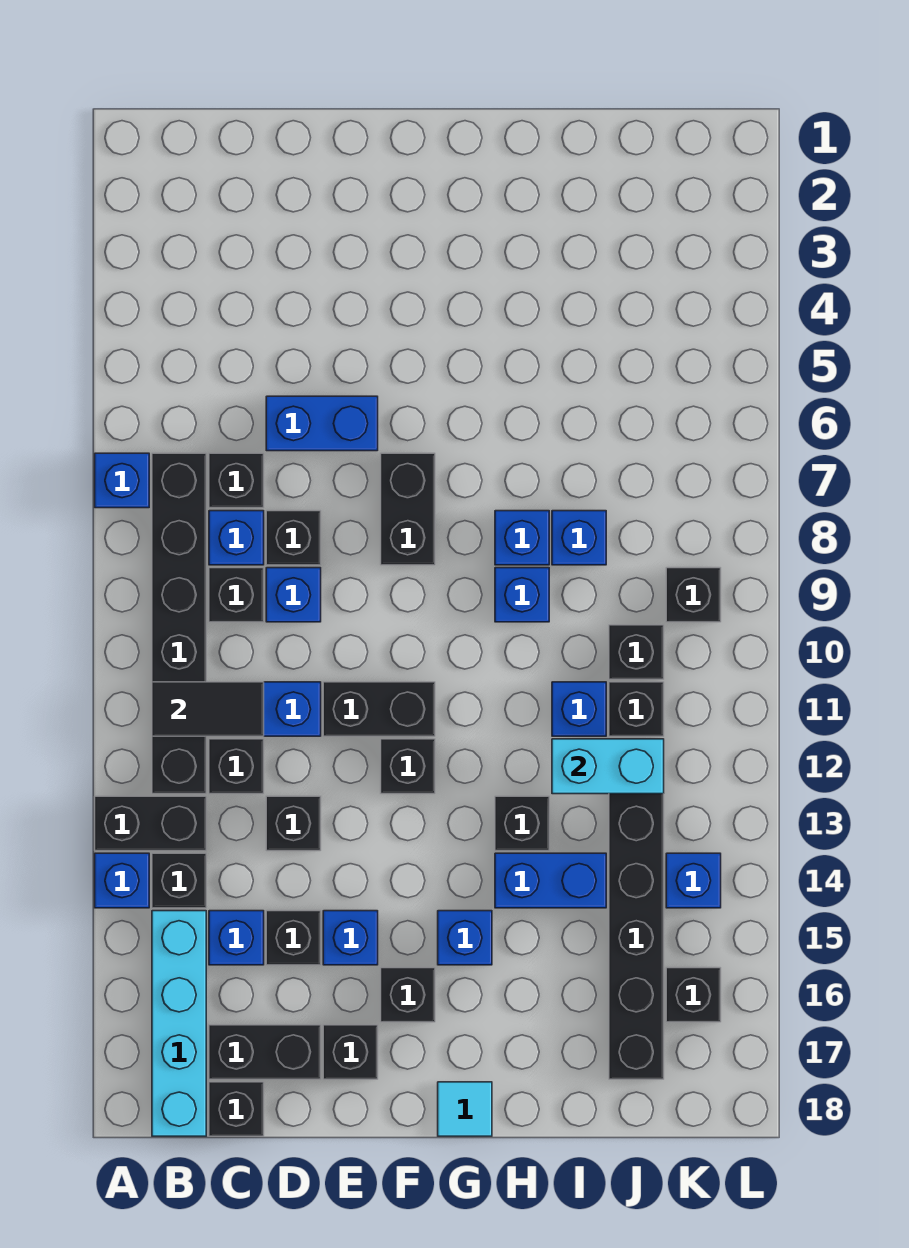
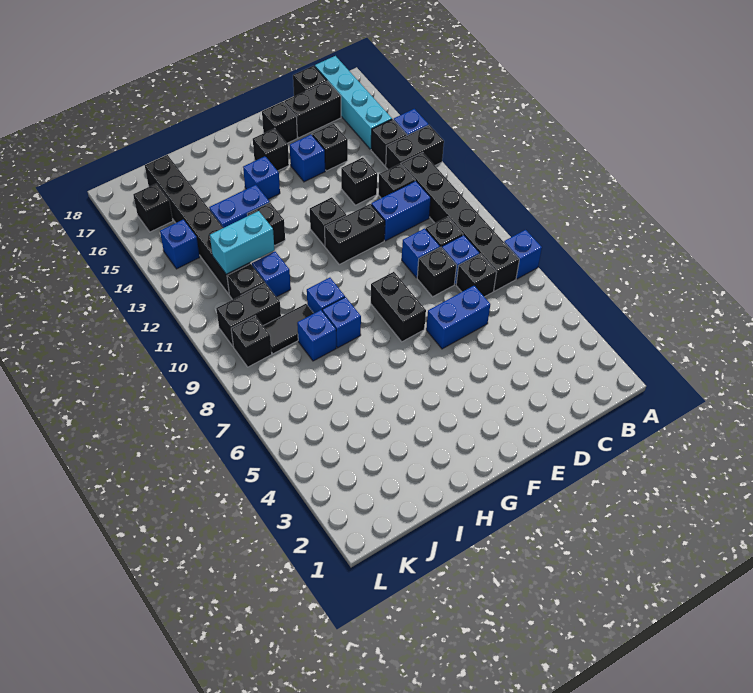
black tile B11:C11 level 2 -> black tile I9:J9 level 1
blue brick C15 level 1 -> none
cyan tile G18 level 1 -> none
black brick J10 level 1 -> black brick J10:K10 level 1

